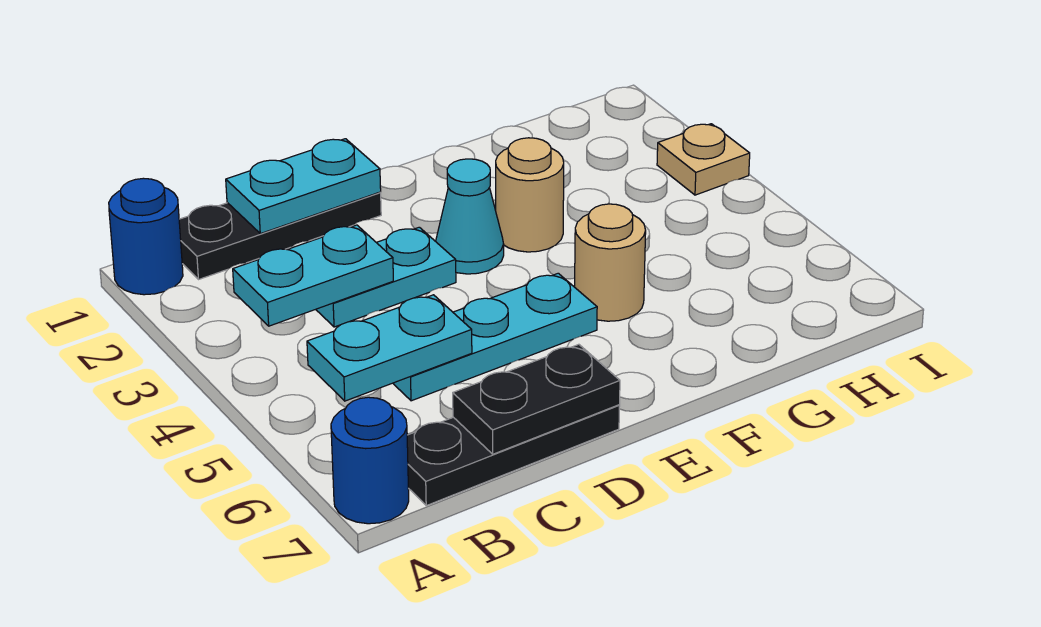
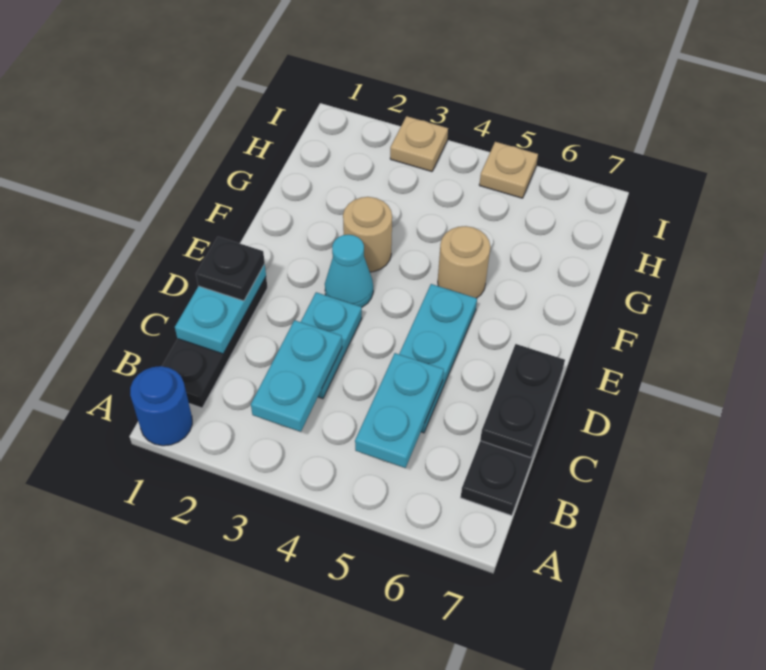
blue round brick A7 level 1 -> none
none -> black plate D1 level 3
none -> tan plate I5 level 1

